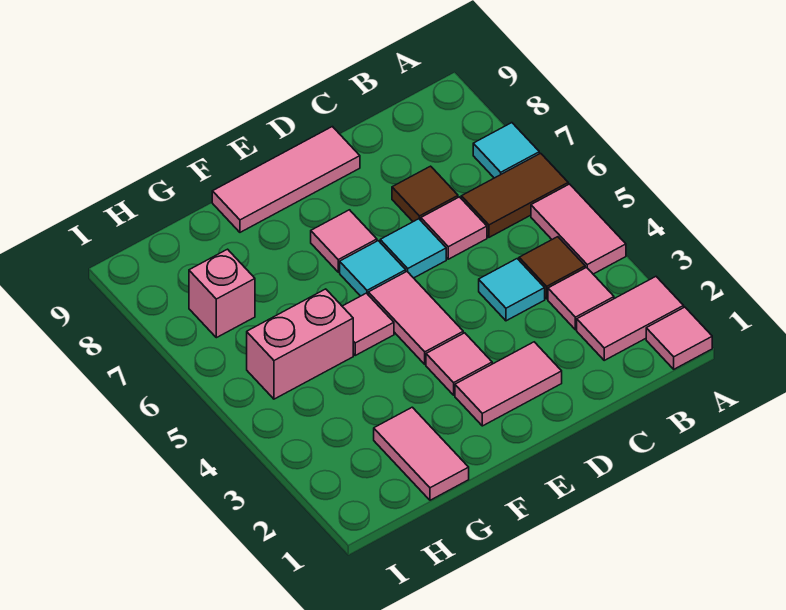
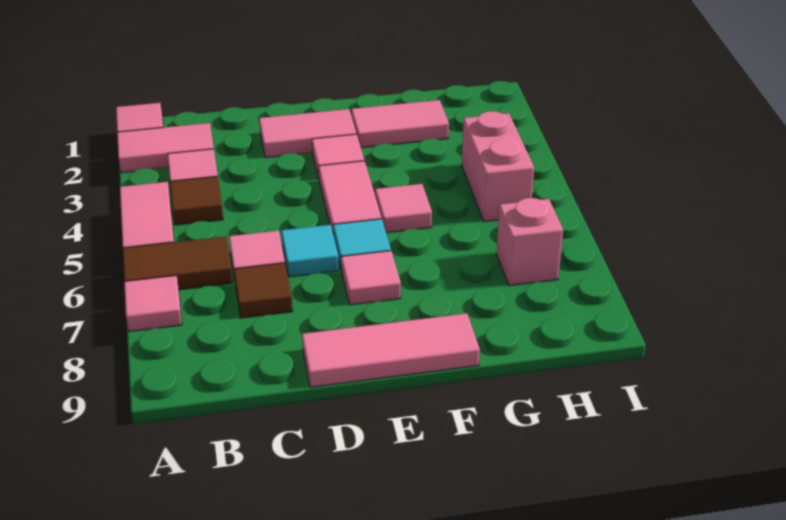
cyan tile A7 level 1 -> pink tile A7 level 1
cyan tile C4 level 1 -> none
pink tile G1:G2 level 1 -> pink tile F2:G2 level 1
pink brick G5:H5 level 1 -> pink brick H4:H5 level 1

